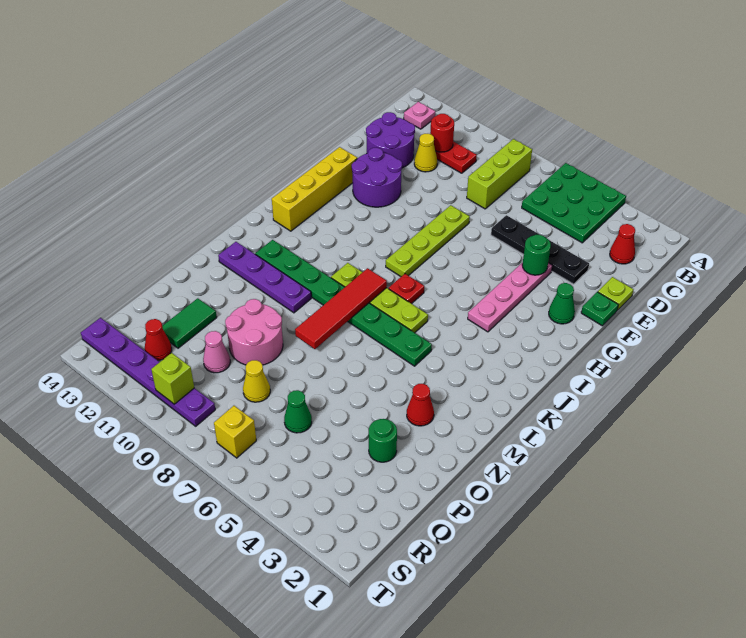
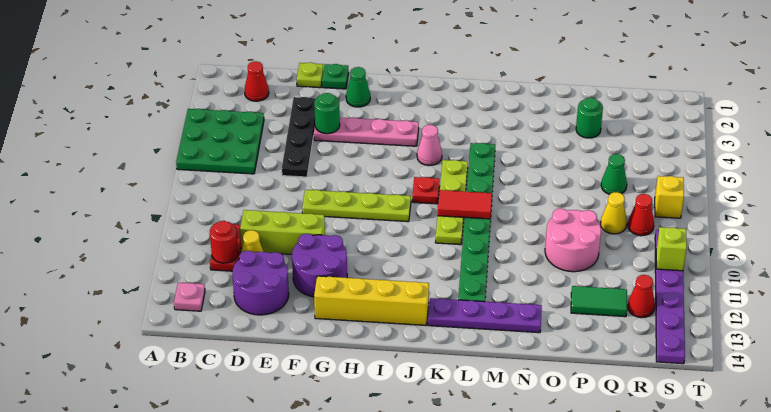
lime brick B8:D8 level 1 -> lime brick D10:F10 level 1
red tile K8:N8 level 2 -> red tile K8:L8 level 2
purple plate M10:M13 level 1 -> purple plate K13:N13 level 1
red cone N3 level 1 -> red cone R8 level 1
pink cone Q10 level 1 -> pink cone J5 level 1

